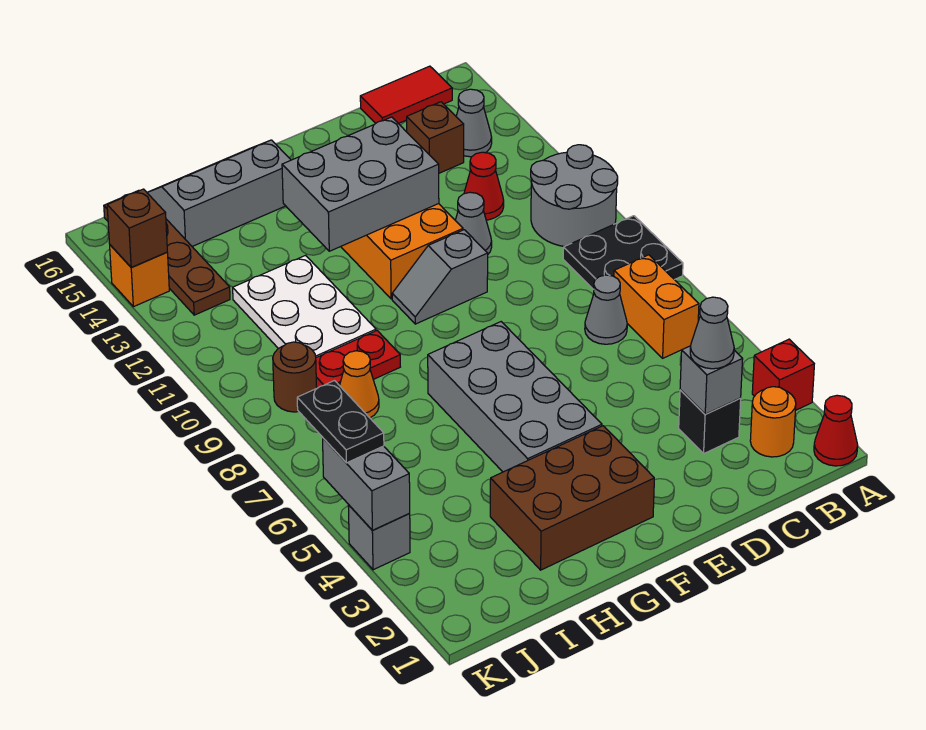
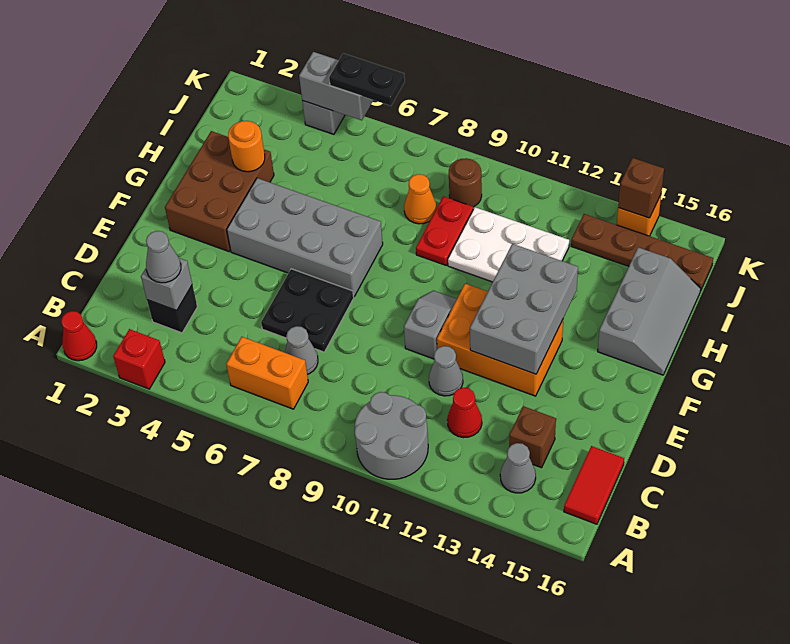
black plate A8:B9 level 1 -> black plate D6:E7 level 1
orange round brick B2 level 1 -> orange round brick H3 level 2

